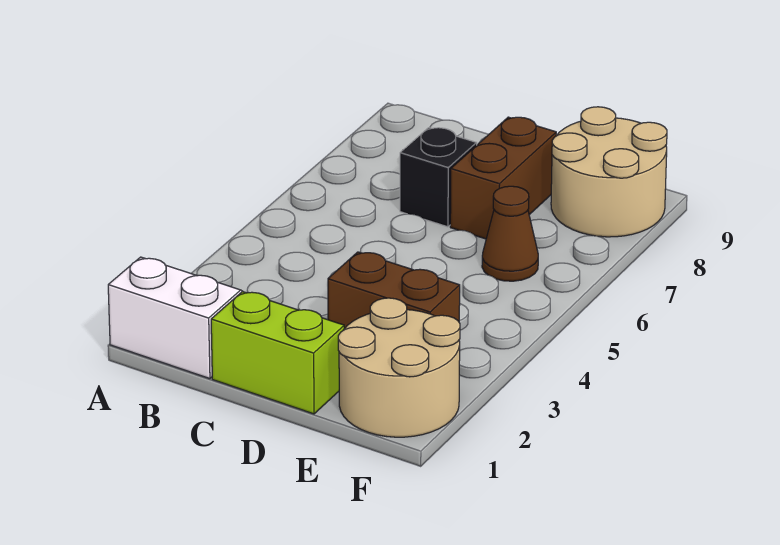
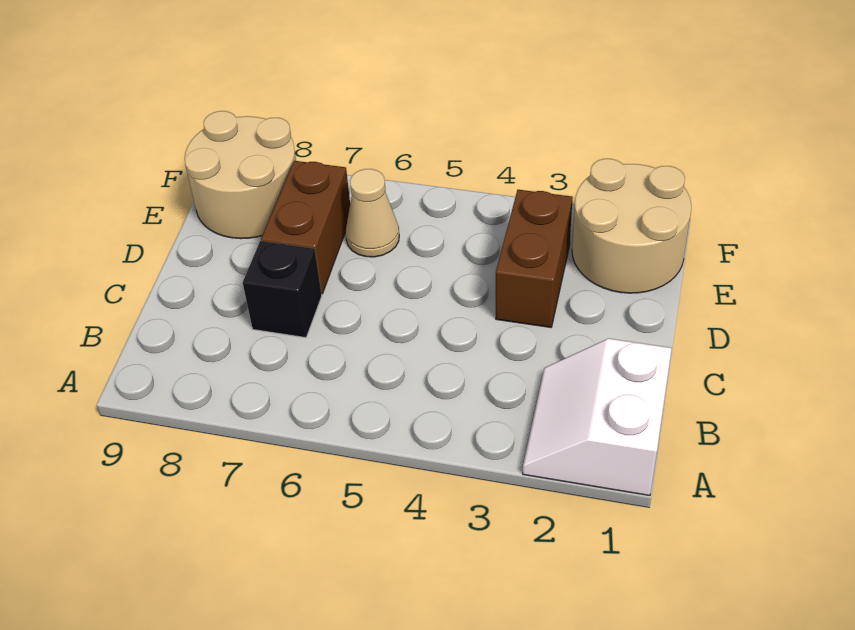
lime brick C1:D1 level 1 -> none
brown brick D7:D8 level 1 -> brown brick D7:E7 level 1
brown cone E6 level 1 -> tan cone E6 level 1

